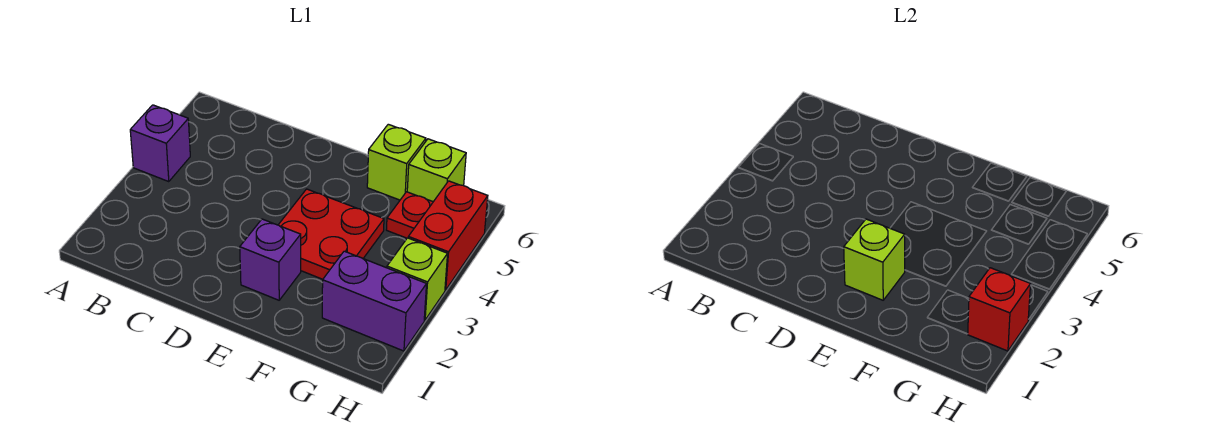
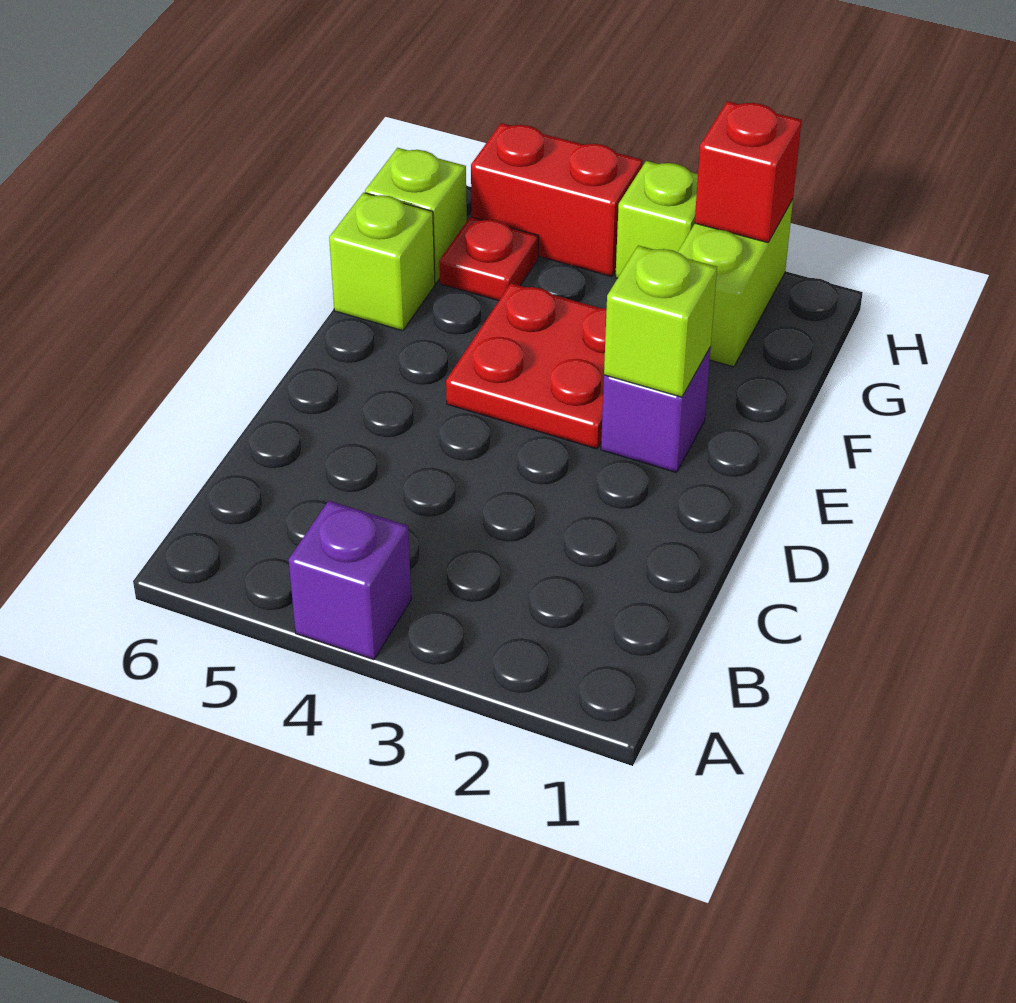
purple brick G2:H2 level 1 -> lime brick G2:H2 level 1

